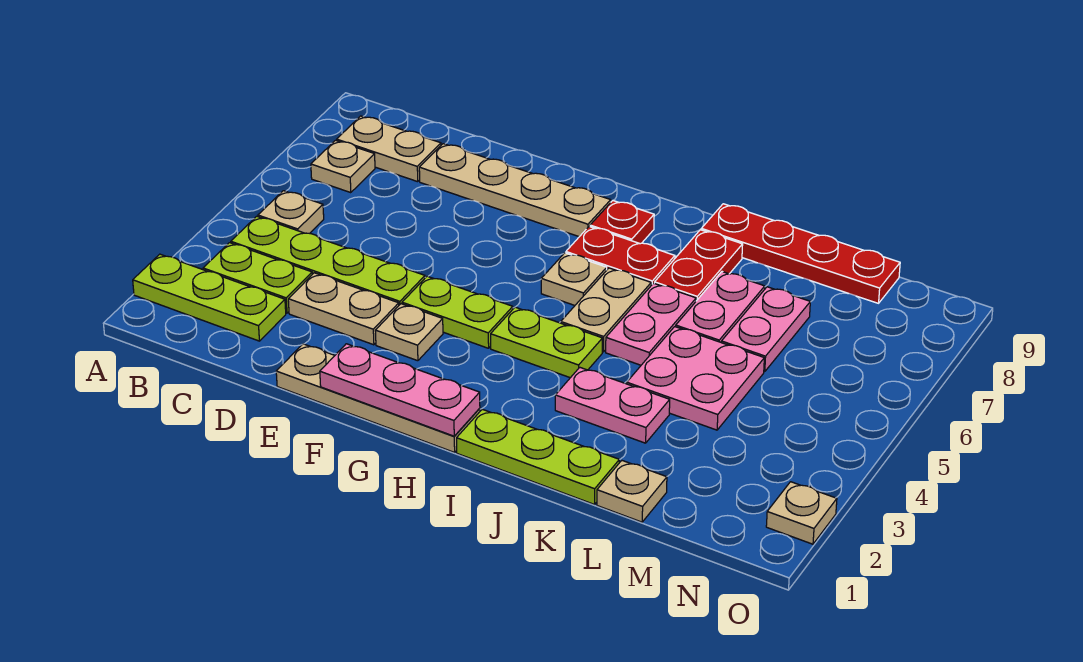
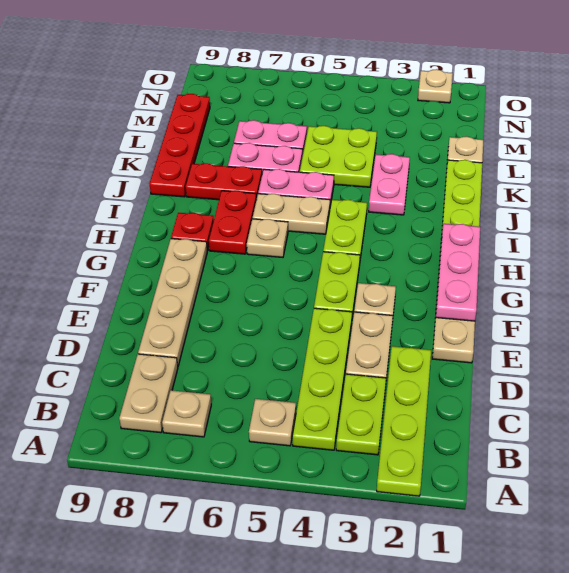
lime plate A2:C2 level 1 -> lime plate A2:D2 level 1
pink plate K4:L5 level 1 -> lime plate K4:L5 level 1

